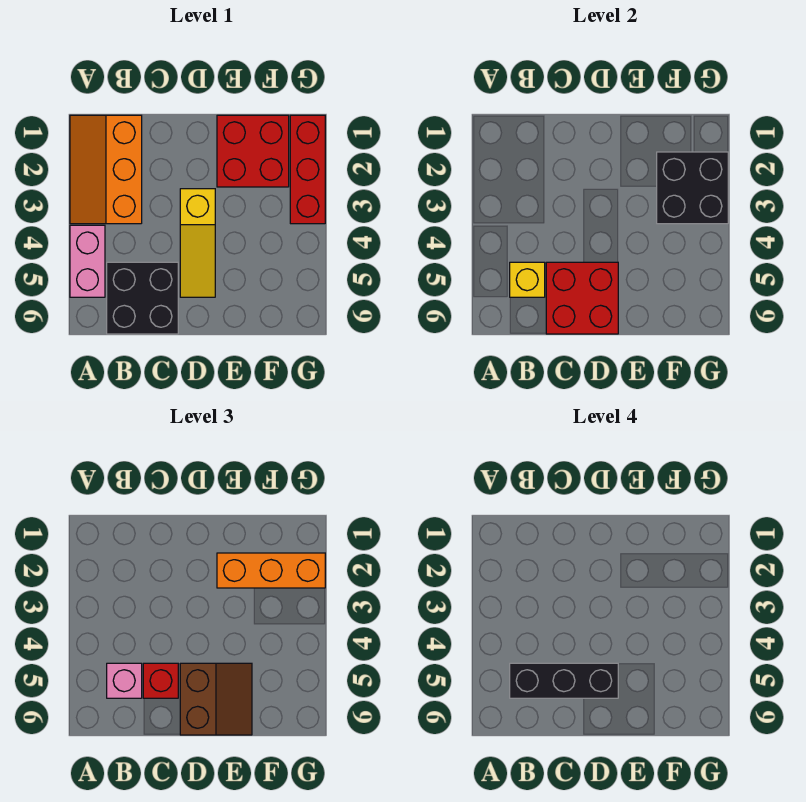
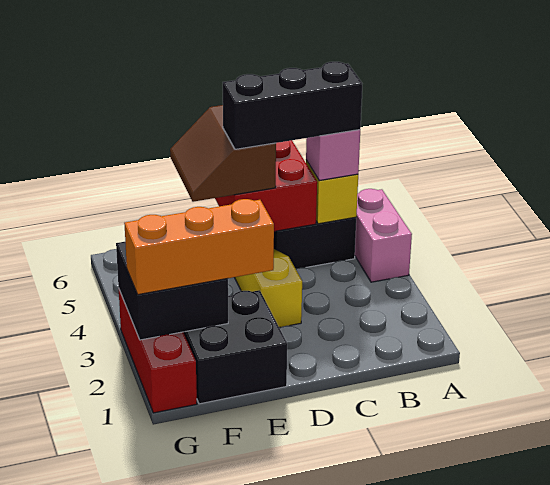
orange slope A1:B3 level 1 top B -> none
red brick C5 level 3 -> none
red brick E1:F2 level 1 -> black brick E1:F2 level 1

